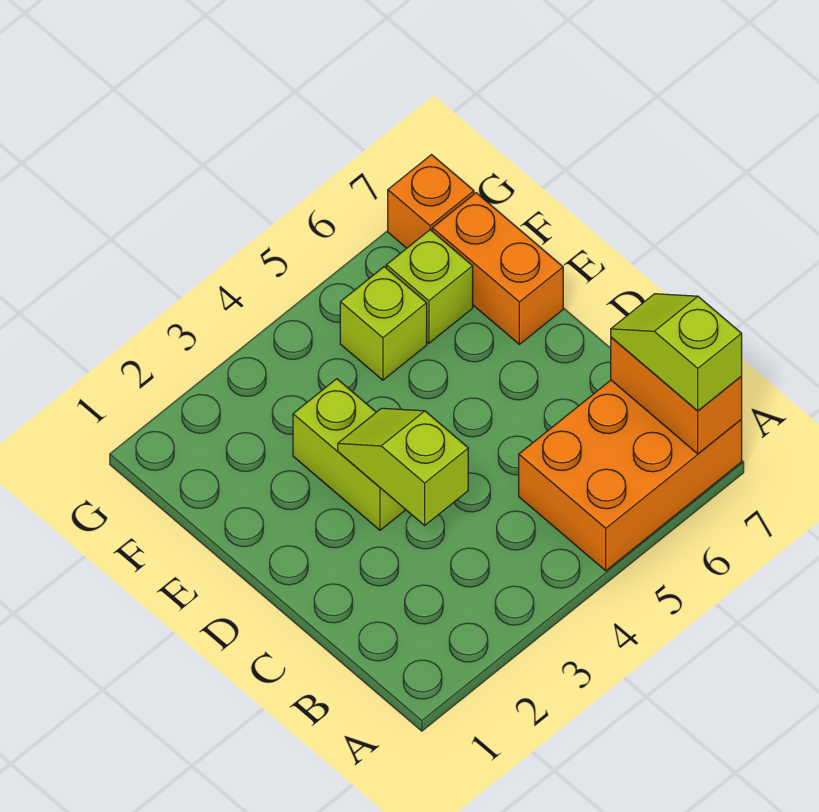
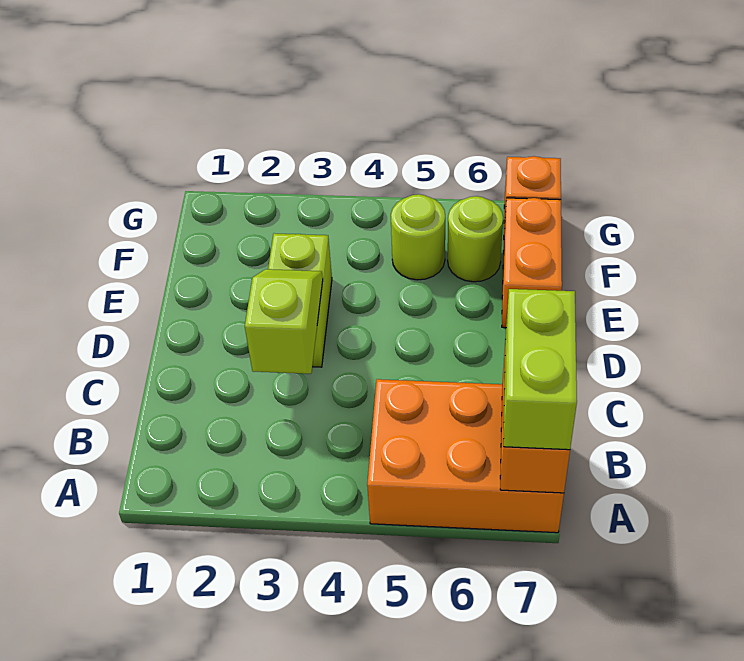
lime slope A7:B7 level 3 top A -> lime brick A7:B7 level 3
lime brick F5 level 1 -> lime round brick F5 level 1
lime brick F6 level 1 -> lime round brick F6 level 1

